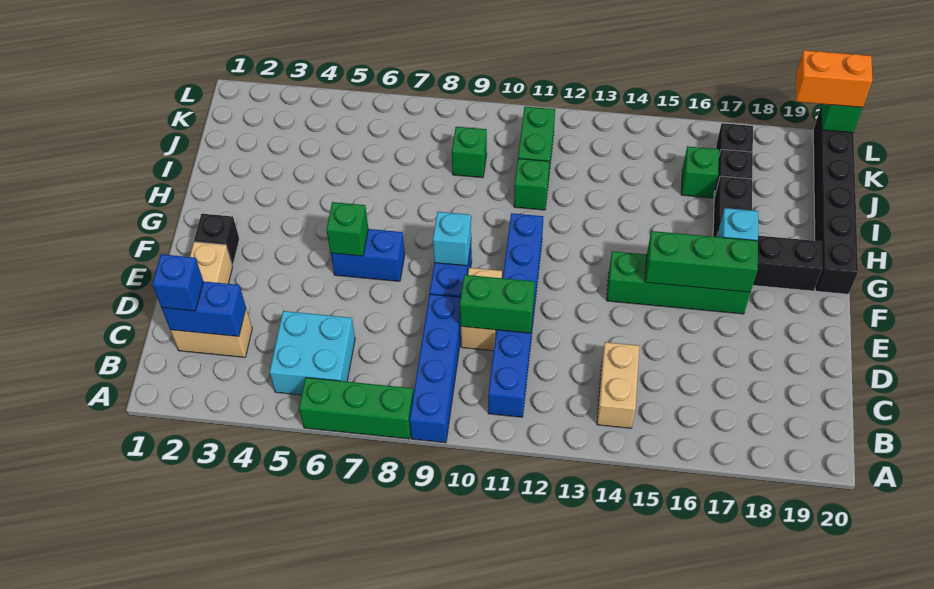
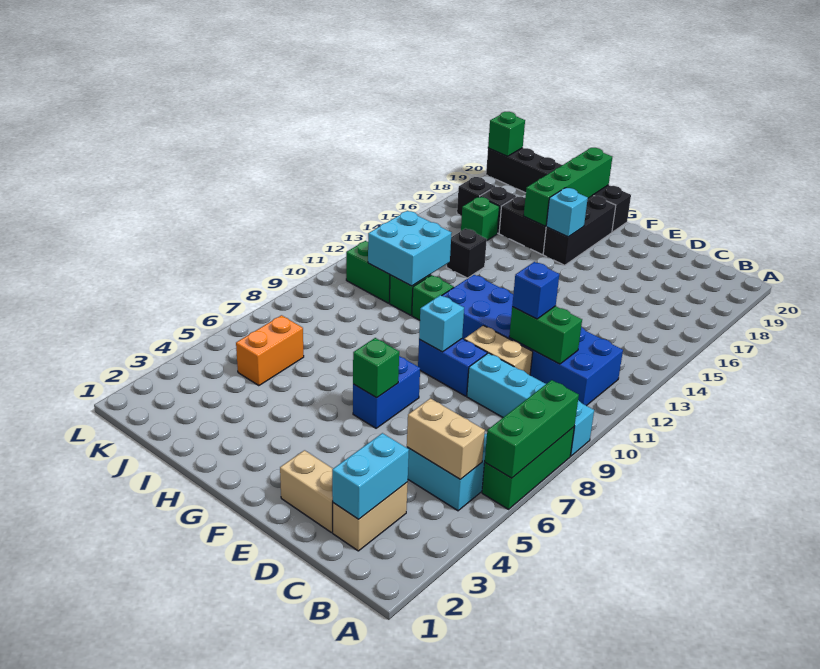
blue brick A9:D9 level 1 -> cyan brick A9:D9 level 1
blue brick B11:G11 level 1 -> blue brick B11:G12 level 1
tan brick B14:C14 level 1 -> tan brick B5:C5 level 2
blue brick C2:C3 level 2 -> cyan brick C2:C3 level 2
blue brick C2 level 3 -> blue brick D11 level 3
green brick D10:D11 level 2 -> green brick C11:D11 level 2
black brick F2 level 1 -> black brick I14 level 1
green brick F14:F17 level 1 -> green brick H17:H20 level 2
green brick F15:F17 level 2 -> green brick A6:A8 level 2
none -> cyan brick I11:J12 level 2
green brick J9 level 1 -> green brick H11 level 1
orange brick L19:L20 level 3 -> orange brick J5:J6 level 1

